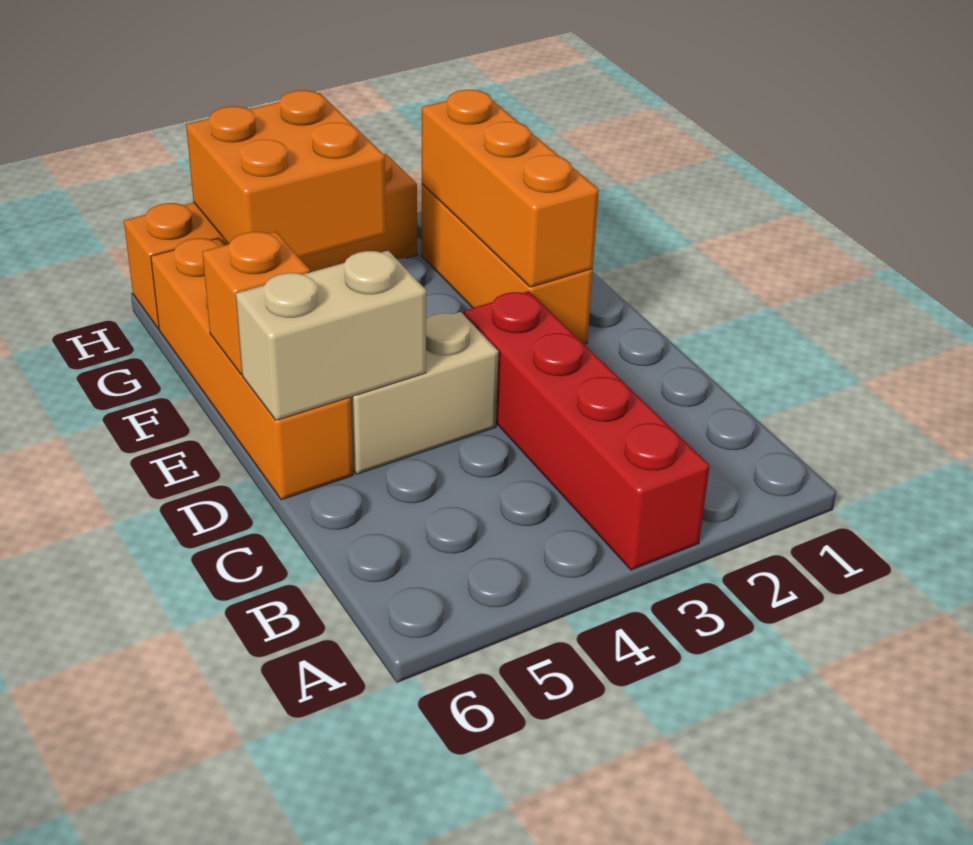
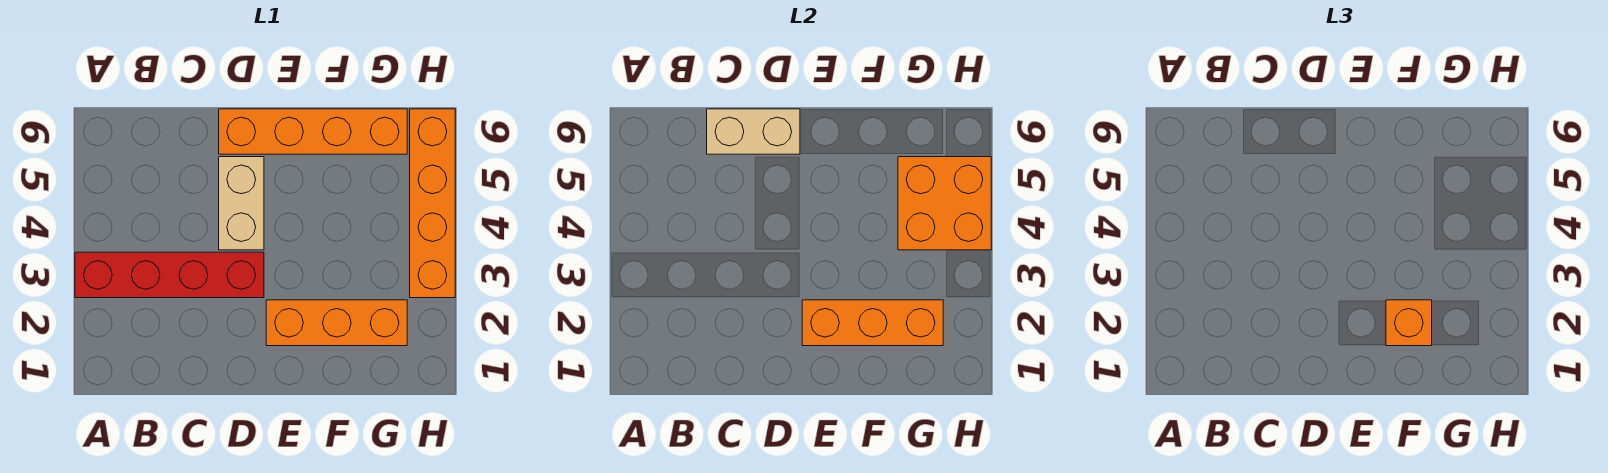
tan brick D5:D6 level 2 -> tan brick C6:D6 level 2
orange brick E6 level 2 -> orange brick F2 level 3

